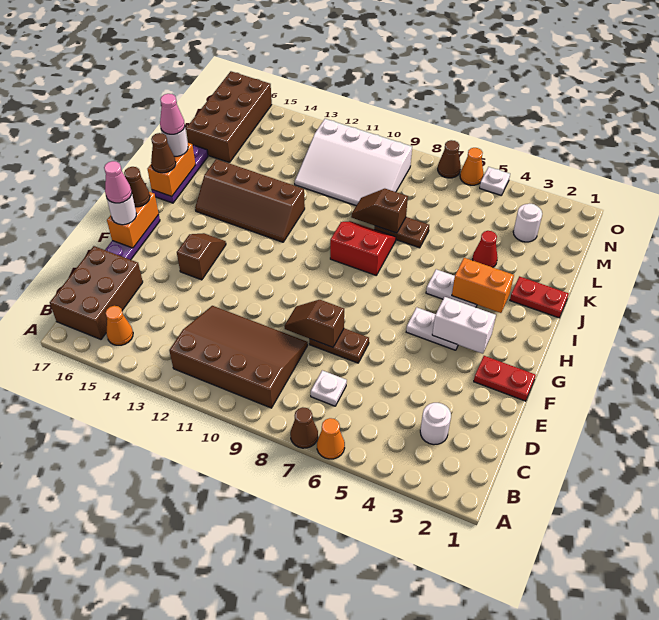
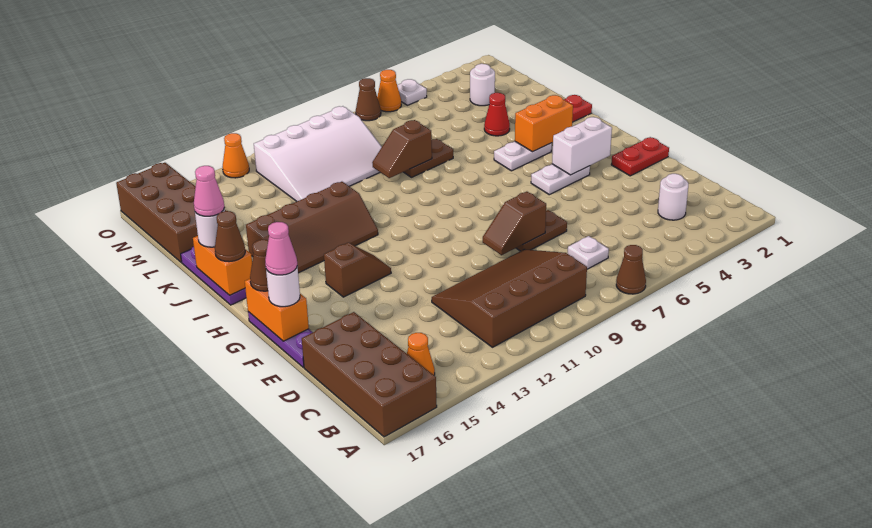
orange cone A6 level 1 -> orange cone O13 level 1
brown brick B16:D17 level 1 -> brown brick A16:D17 level 1
brown slope F14:G14 level 1 top F -> brown slope G13:G14 level 1 top 14
red slope I8:J9 level 1 top I -> none

